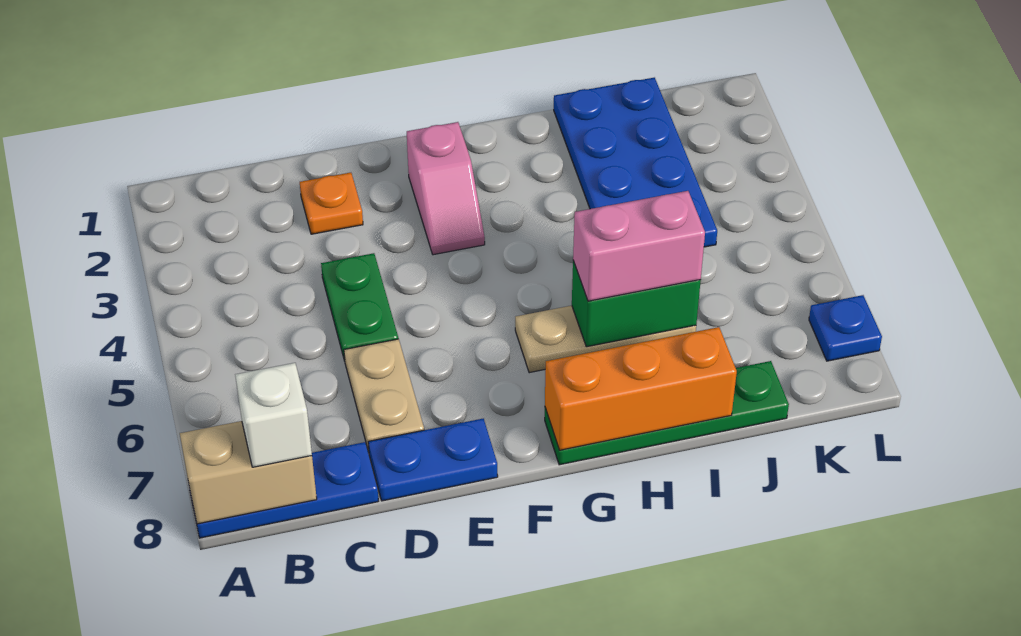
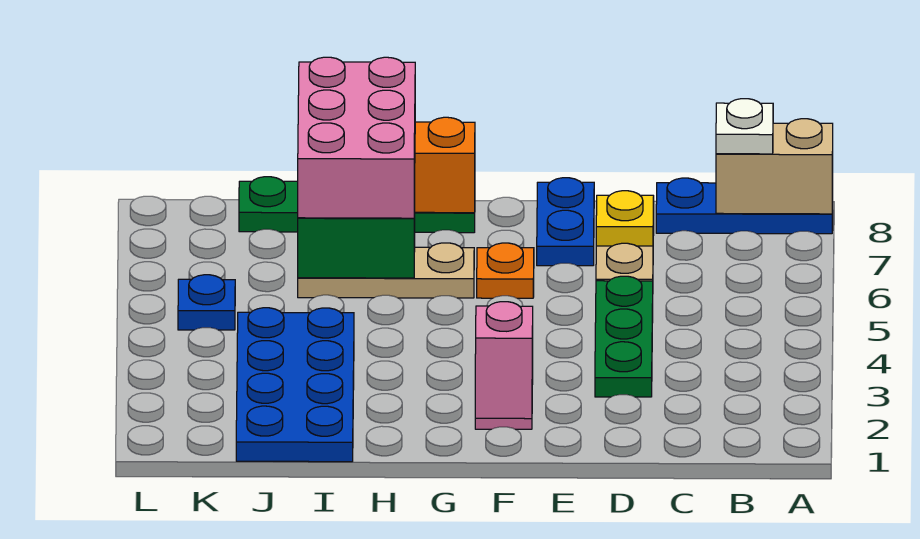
white brick B8 level 3 -> white plate B8 level 3
orange plate D2 level 1 -> orange plate F6 level 1
green plate D4:D5 level 1 -> green plate D3:D5 level 1
none -> yellow plate D7 level 2
blue plate D8:E8 level 1 -> blue plate E7:E8 level 1
pink slope F2:F3 level 1 top 2 -> pink slope F2:F3 level 1 top 3
pink brick H6:I6 level 3 -> pink brick H6:I8 level 3
blue plate L7 level 1 -> blue plate K5 level 1

